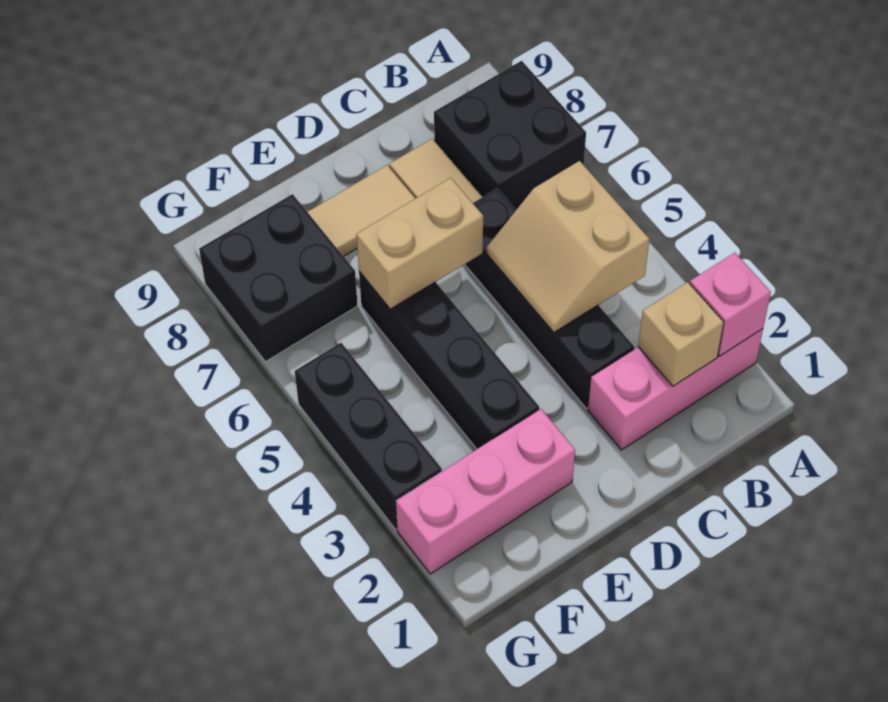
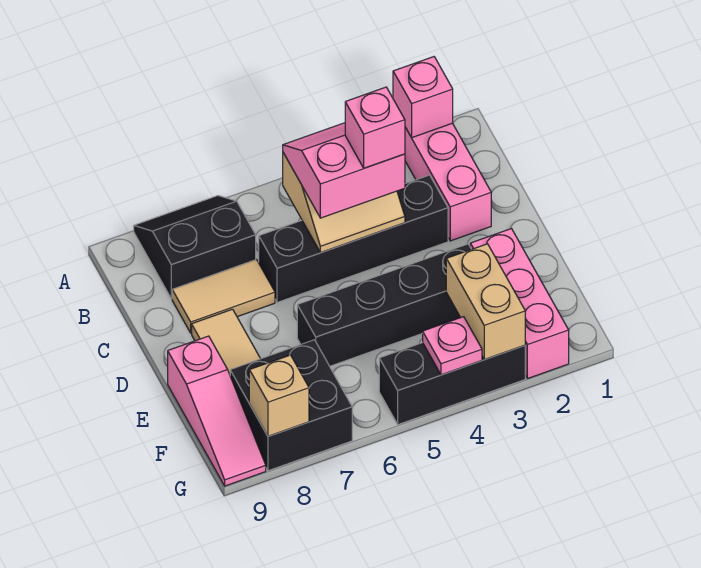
black brick A7:B8 level 1 -> black slope A7:B8 level 1 top B
tan brick B2 level 2 -> tan brick G8 level 2
none -> pink slope B4:C5 level 3 top C
none -> pink brick C4 level 4
tan brick D6:E6 level 2 -> tan brick F3:G3 level 2
none -> pink slope E9:G9 level 1 top E
none -> pink plate G4 level 2

